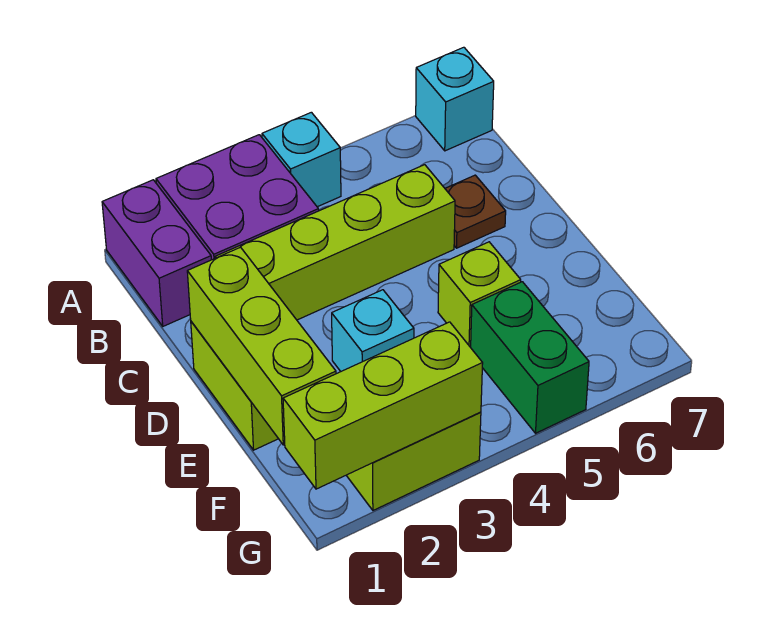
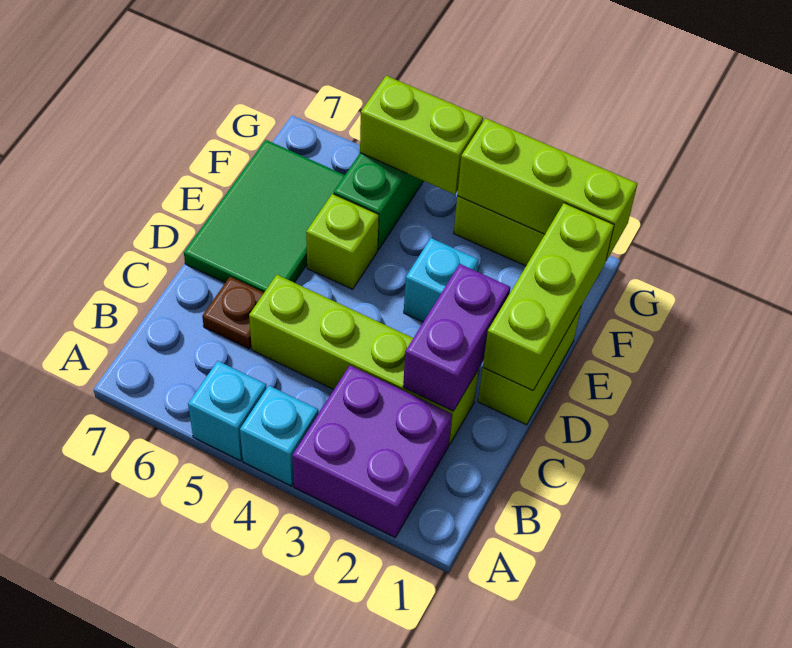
purple brick A1:B1 level 1 -> purple brick C2:D2 level 2
cyan brick A7 level 1 -> cyan brick A5 level 1
none -> green tile D6:F7 level 1
none -> lime brick G4:G5 level 2

